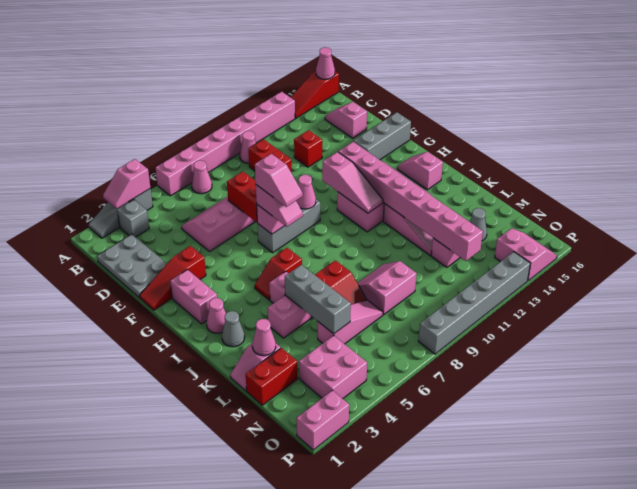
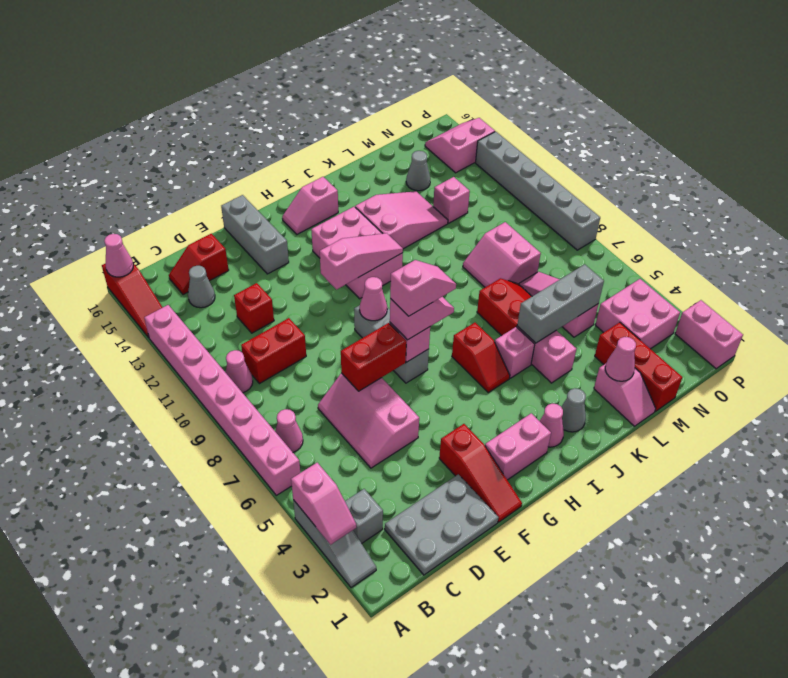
none -> grey cone C14 level 1
pink slope C15:D15 level 1 top D -> red slope C15:D15 level 1 top D
pink brick G12:N12 level 2 -> none
red brick M1:M2 level 1 -> red brick M1:M3 level 1

